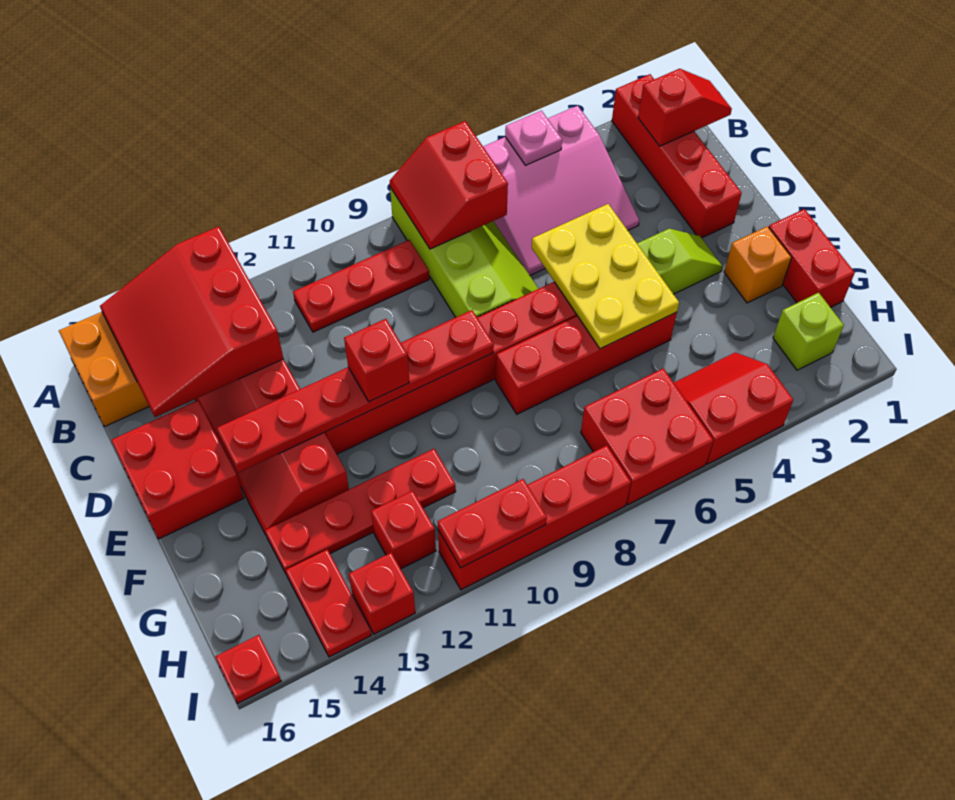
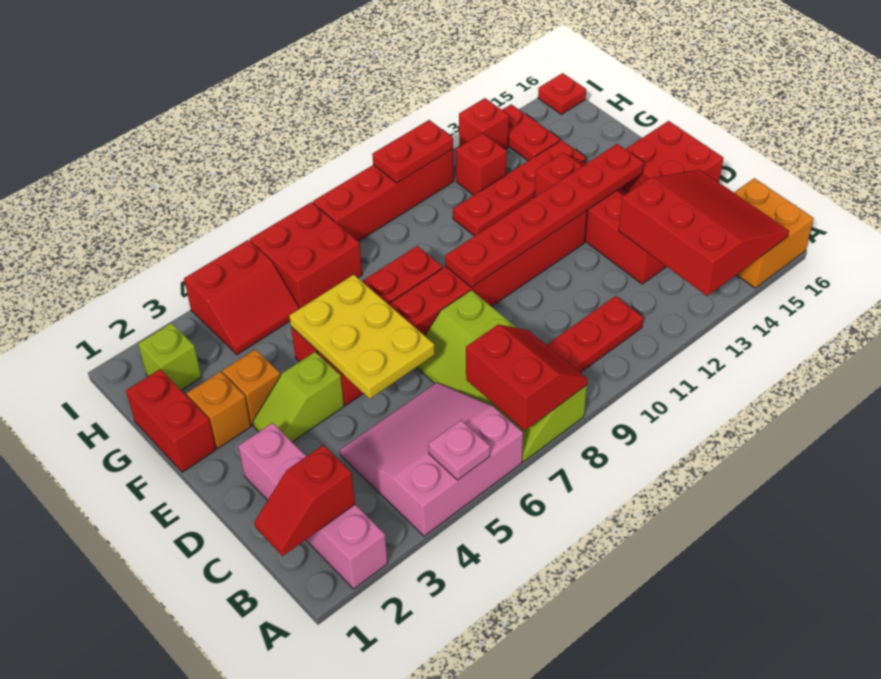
red brick A2:D2 level 1 -> pink brick A2:D2 level 1
red brick E11 level 3 -> none
none -> orange brick F3 level 1

